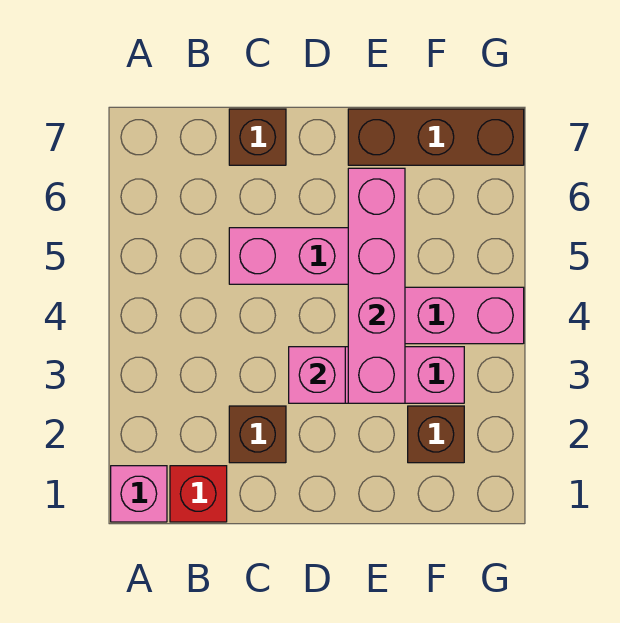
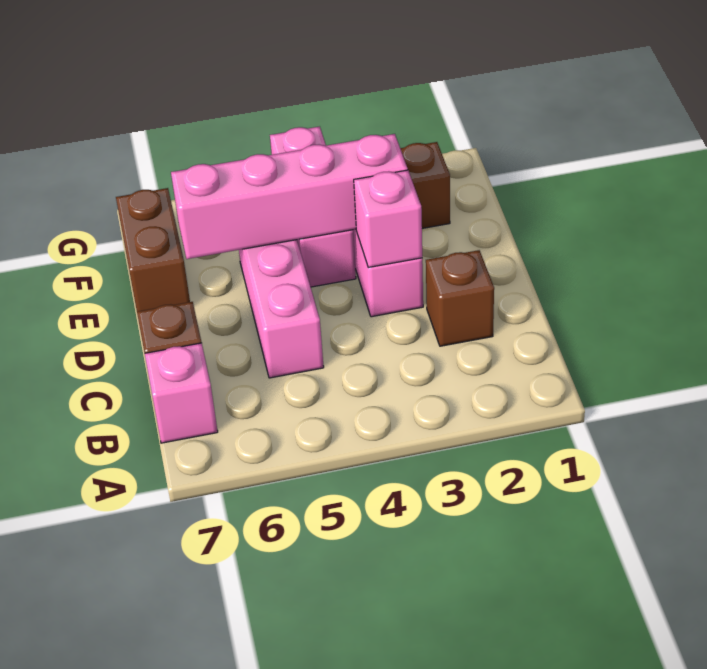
pink brick A1 level 1 -> pink brick B7 level 1
red brick B1 level 1 -> none
brown brick E7:G7 level 1 -> brown brick E7:F7 level 1

